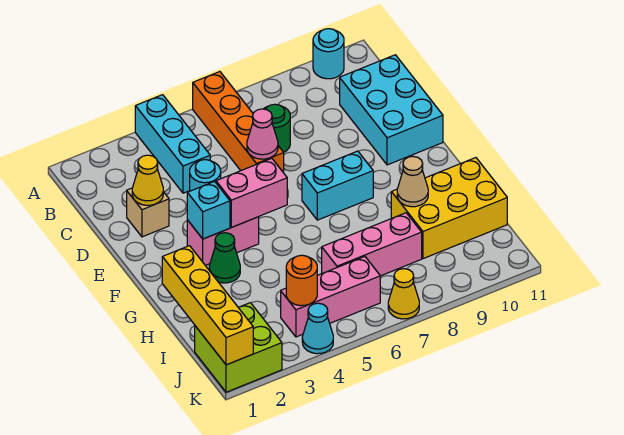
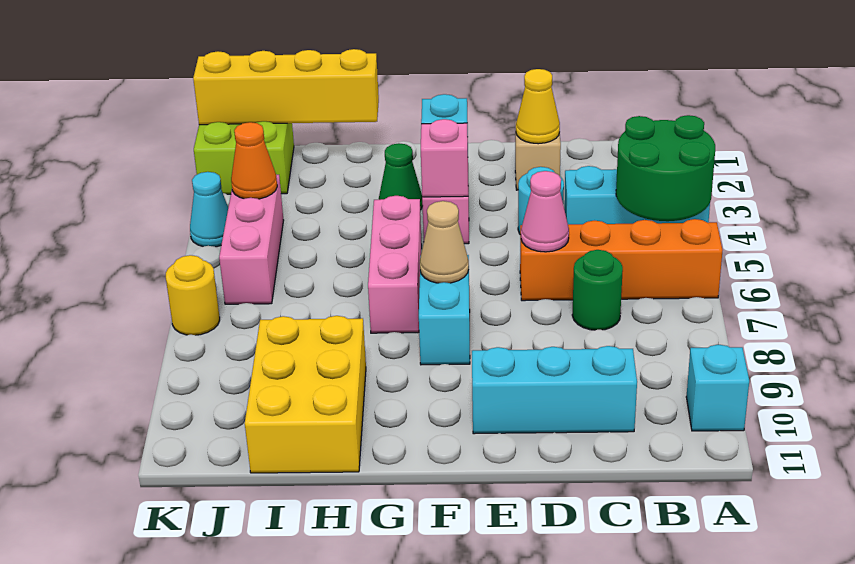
none -> green round brick A4:B5 level 2
cyan round brick A10 level 1 -> cyan brick A10 level 1
cyan brick C10:E11 level 1 -> cyan brick C10:E10 level 1
pink brick F4:F5 level 2 -> pink brick F4 level 2
tan cone H9 level 2 -> tan cone F7 level 2
pink brick I6:I8 level 1 -> pink brick G5:G7 level 1
orange round brick J4 level 2 -> orange cone J4 level 2
yellow cone K7 level 1 -> yellow round brick K7 level 1

